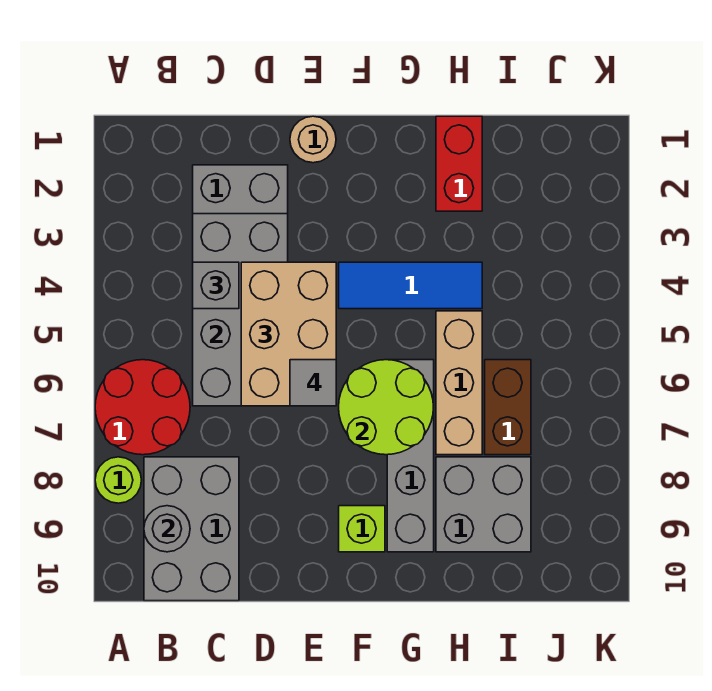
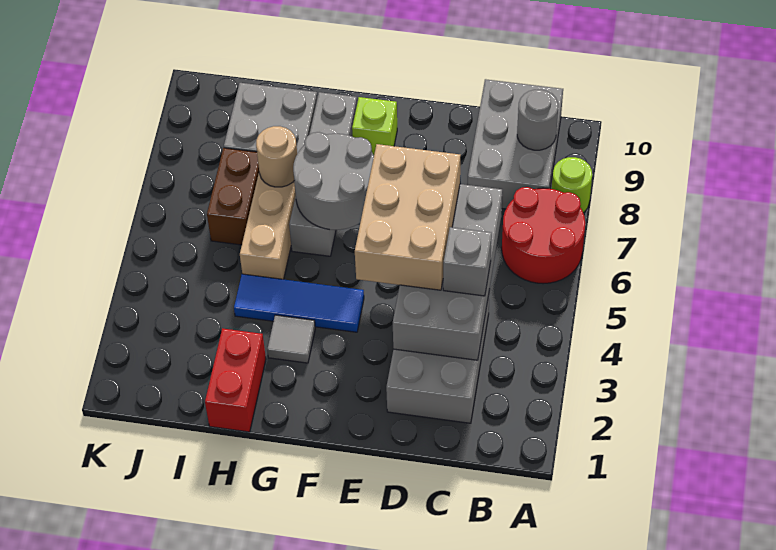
tan round brick E1 level 1 -> tan round brick H7 level 2
grey tile E6 level 4 -> grey tile G3 level 1
lime round brick F6:G7 level 2 -> grey round brick F6:G7 level 2

